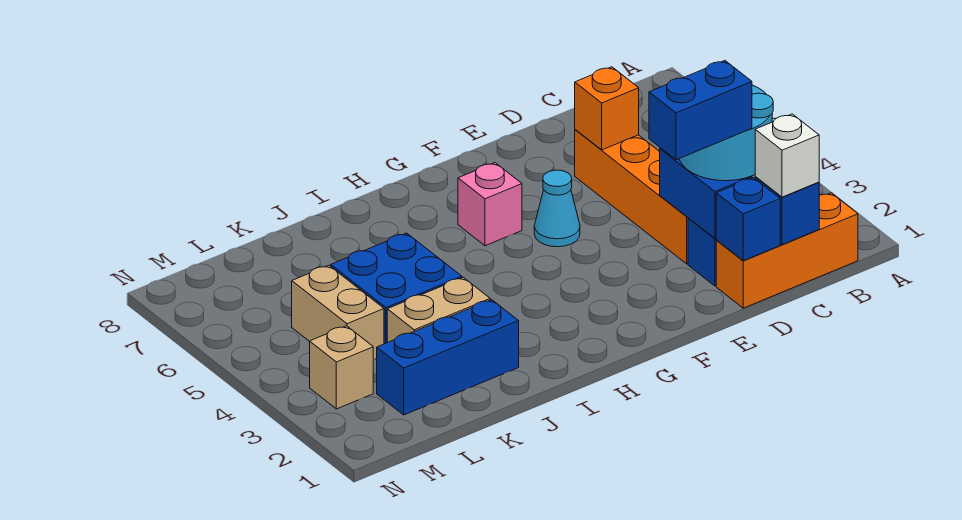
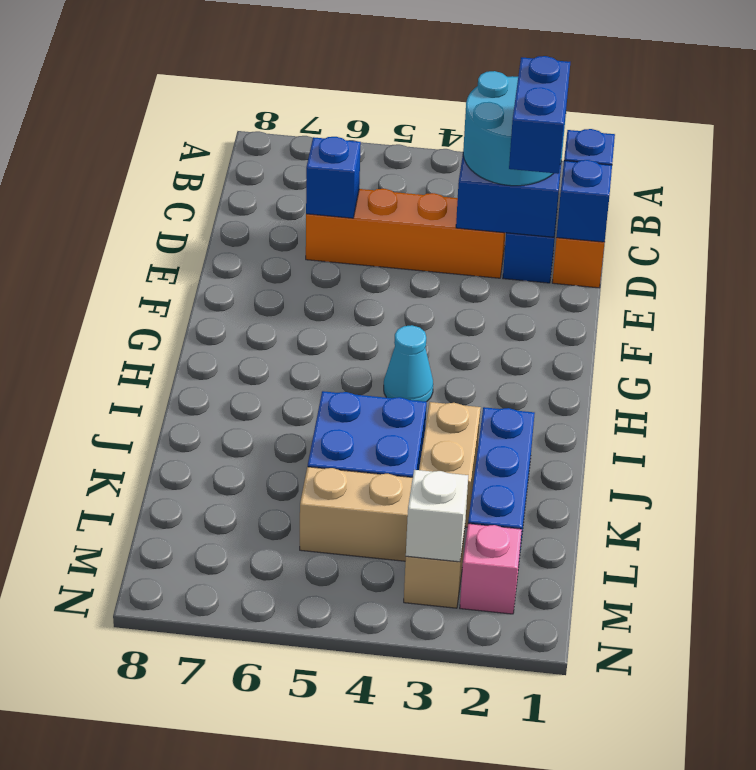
white brick C1 level 3 -> white brick M3 level 2
orange brick D6 level 2 -> blue brick D6 level 2
cyan cone F5 level 1 -> cyan cone H4 level 1
pink brick G6 level 1 -> pink brick M2 level 1

